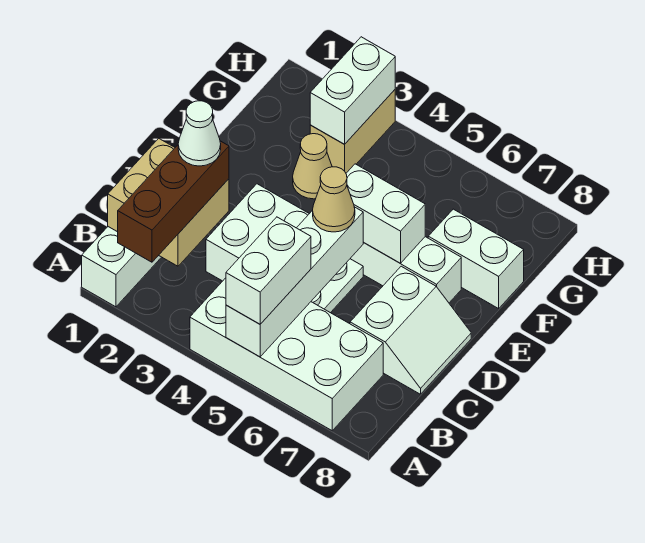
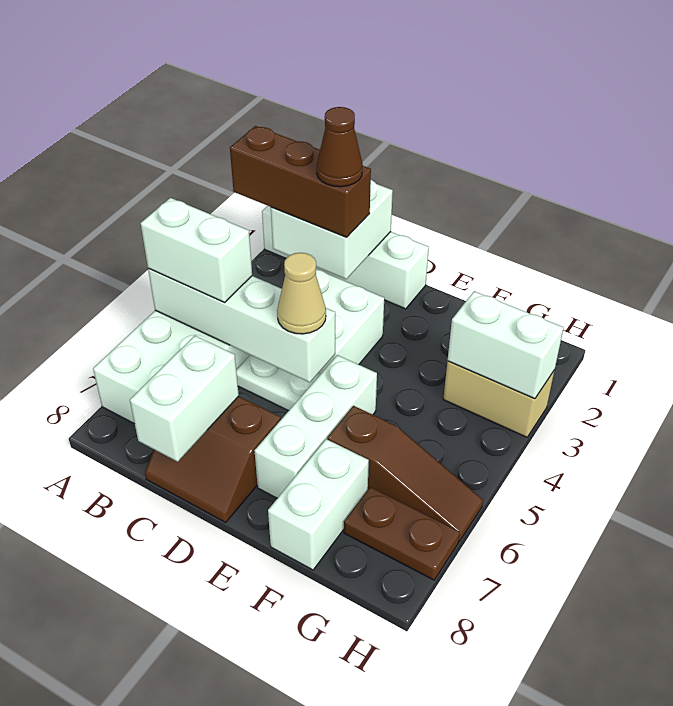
tan brick B1:C2 level 2 -> white brick B1:C2 level 2
white cone C2 level 4 -> brown cone C2 level 4
white slope C7:D8 level 1 top 7 -> brown slope C7:D8 level 1 top 7
white brick E5:E6 level 2 -> white brick C7:C8 level 2
tan cone F3 level 1 -> none
none -> brown slope F6:H6 level 1 top F
none -> brown plate G7:H7 level 1

